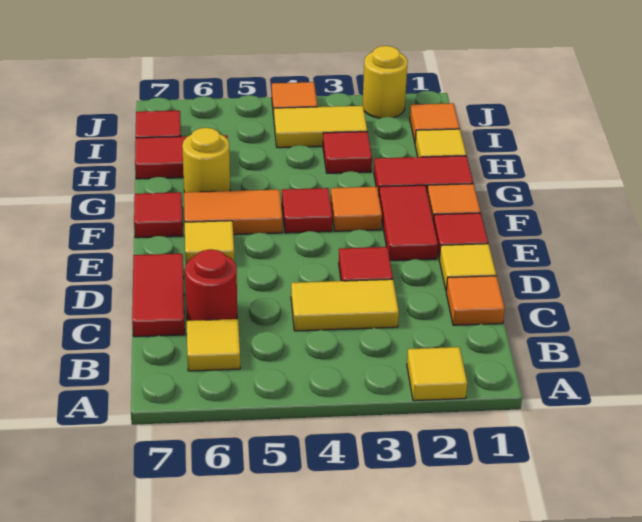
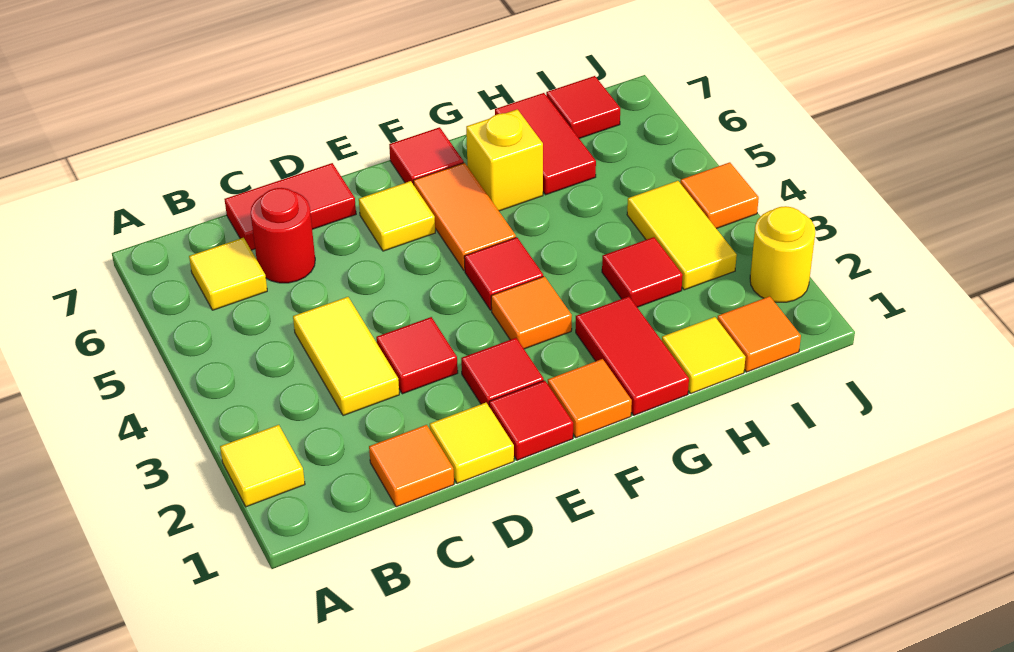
red tile E2:F2 level 1 -> red tile E2 level 1
yellow round brick G6 level 1 -> yellow brick G6 level 1

